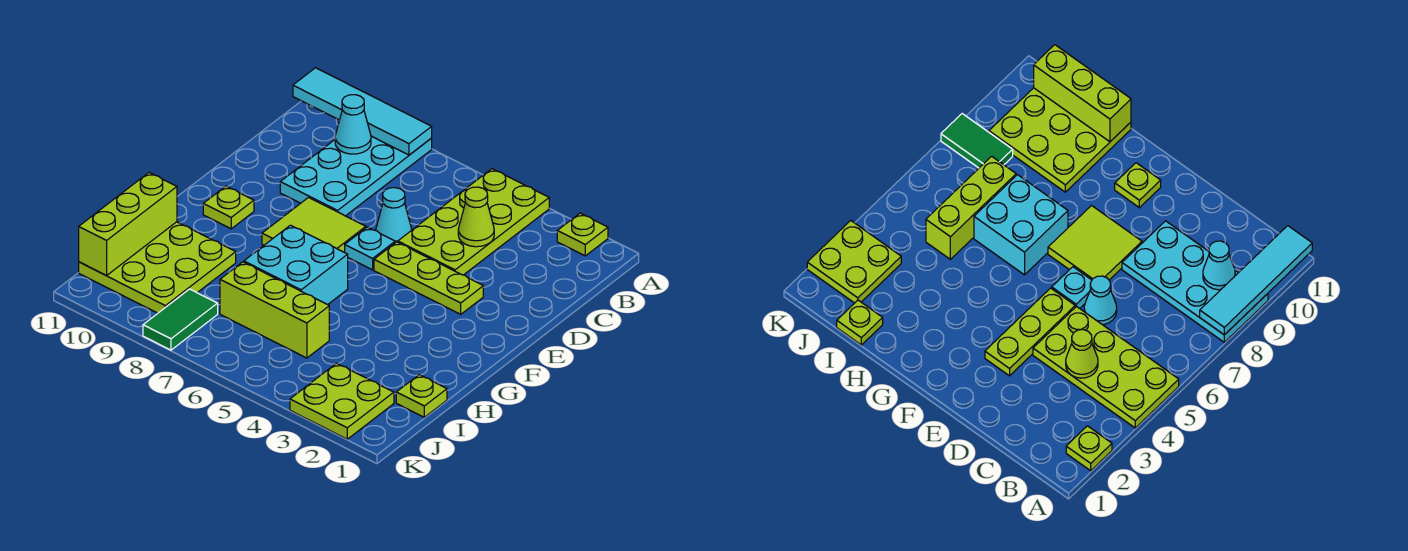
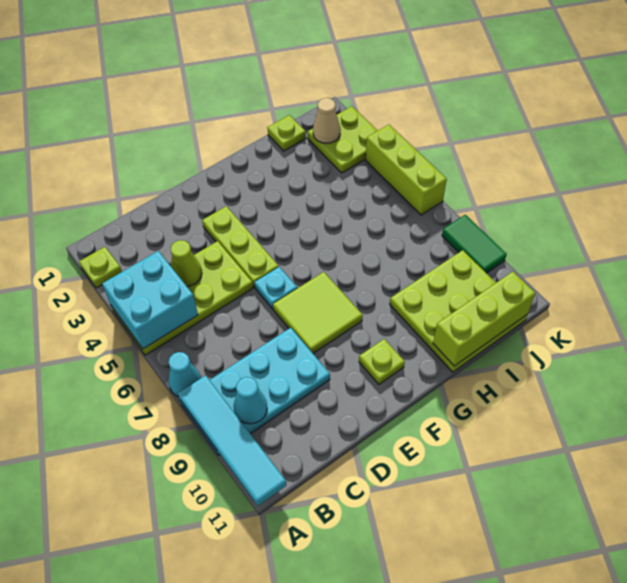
cyan cone D6 level 1 -> cyan cone A7 level 1
cyan brick G6:H7 level 1 -> cyan brick A4:B5 level 2
lime brick I5:I7 level 1 -> lime brick K4:K6 level 1
none -> tan cone J2 level 2
green tile J8:K8 level 1 -> green tile K8:K9 level 1

